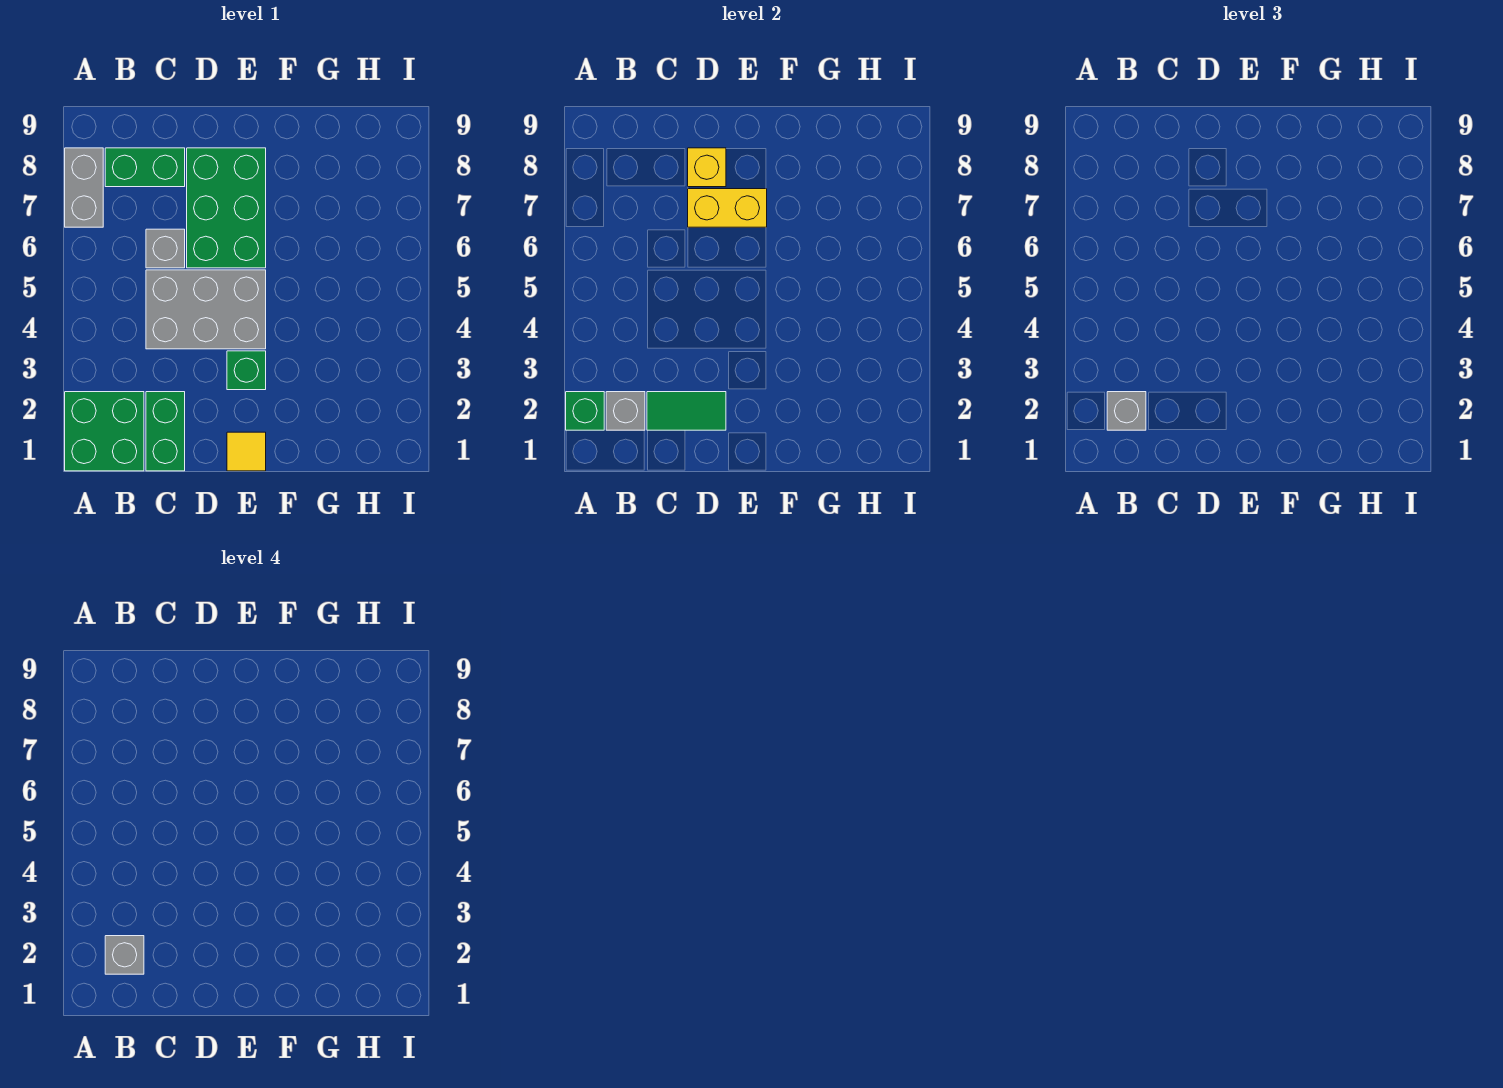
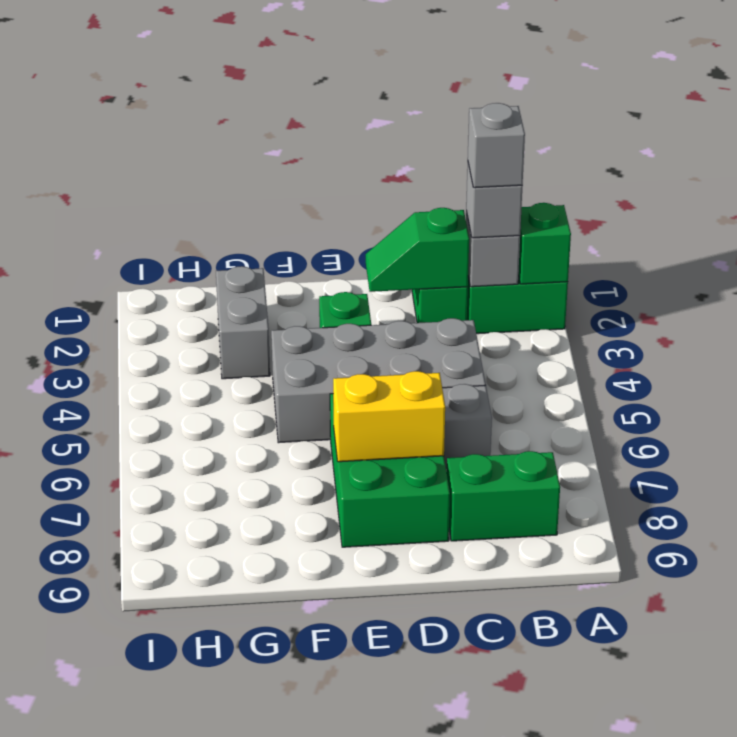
grey brick A7:A8 level 1 -> grey brick G2:G3 level 1
green tile C2:D2 level 2 -> green slope C2:D2 level 2 top C
grey brick C4:E5 level 1 -> grey brick C4:F5 level 1
yellow brick D8 level 2 -> none
yellow tile E1 level 1 -> none

